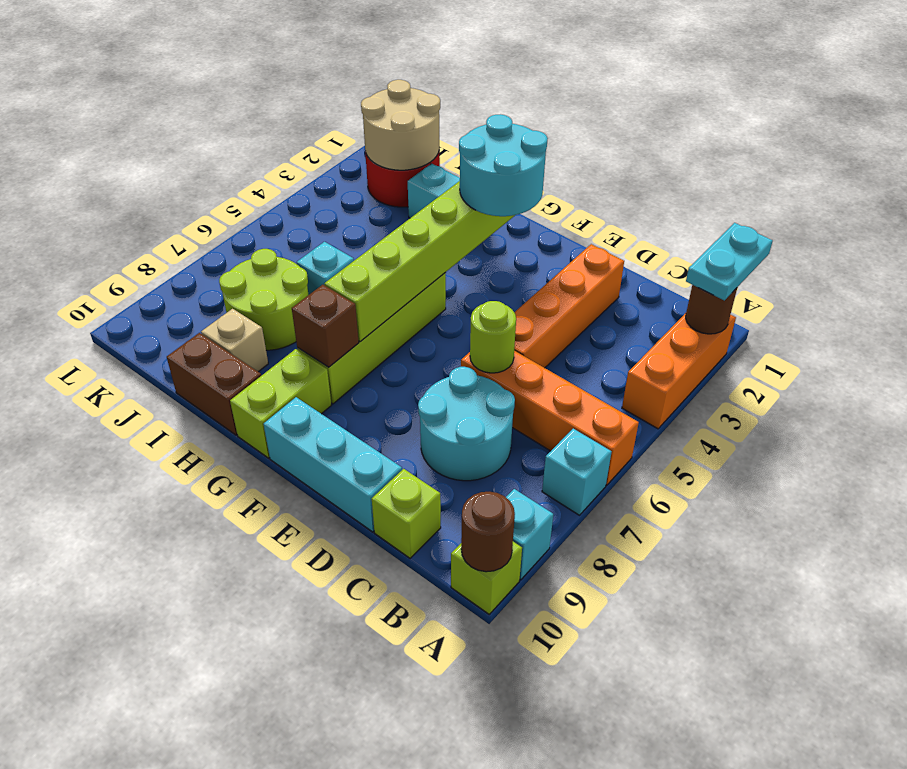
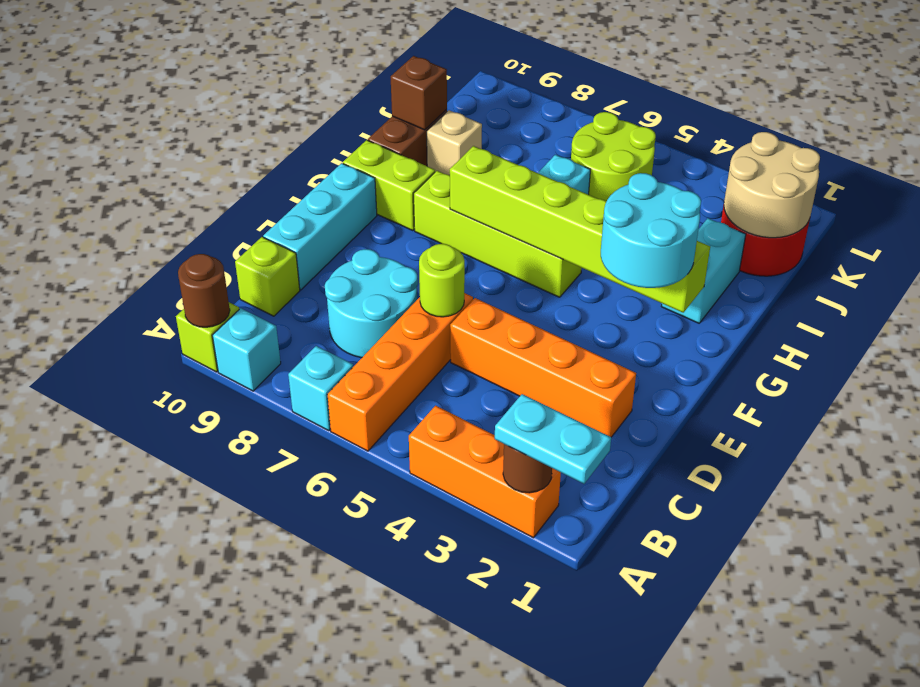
brown brick G8 level 2 -> brown brick I10 level 2
lime round brick I7:J8 level 1 -> lime round brick J5:K6 level 1

